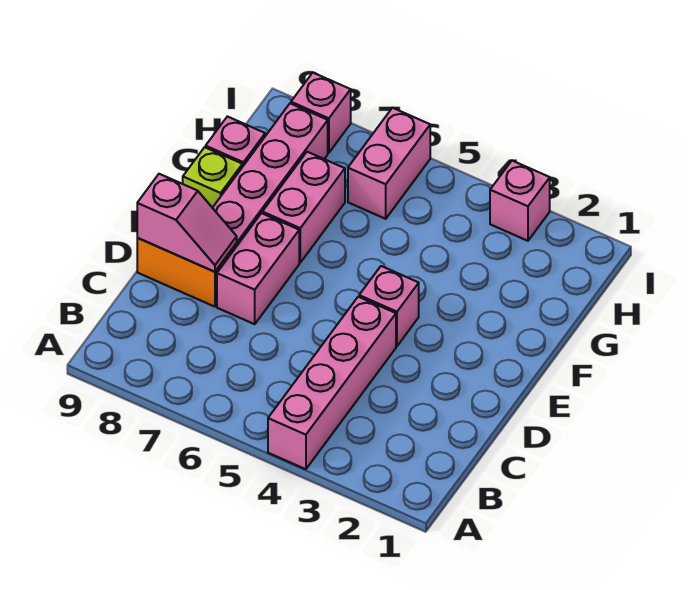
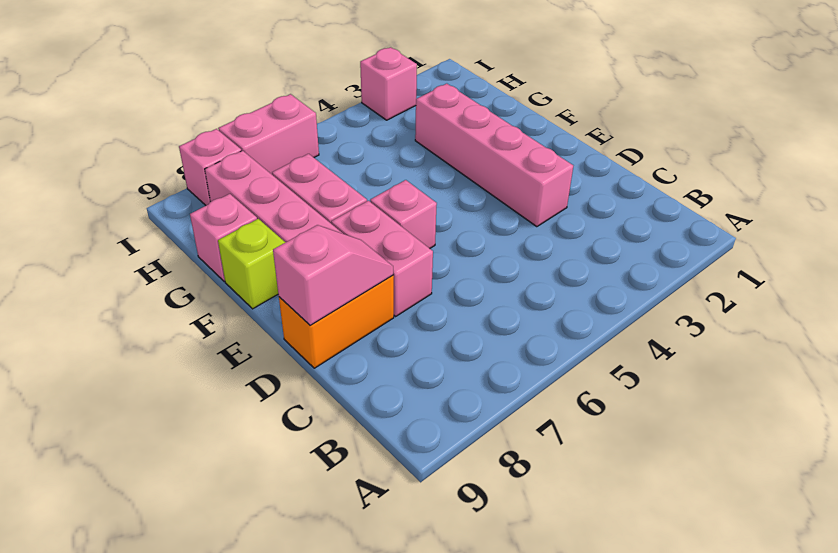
pink brick A4:D4 level 1 -> pink brick D3:G3 level 1
pink brick E4 level 1 -> pink brick E6 level 1
pink brick H6:I6 level 1 -> pink brick I6:I7 level 1

